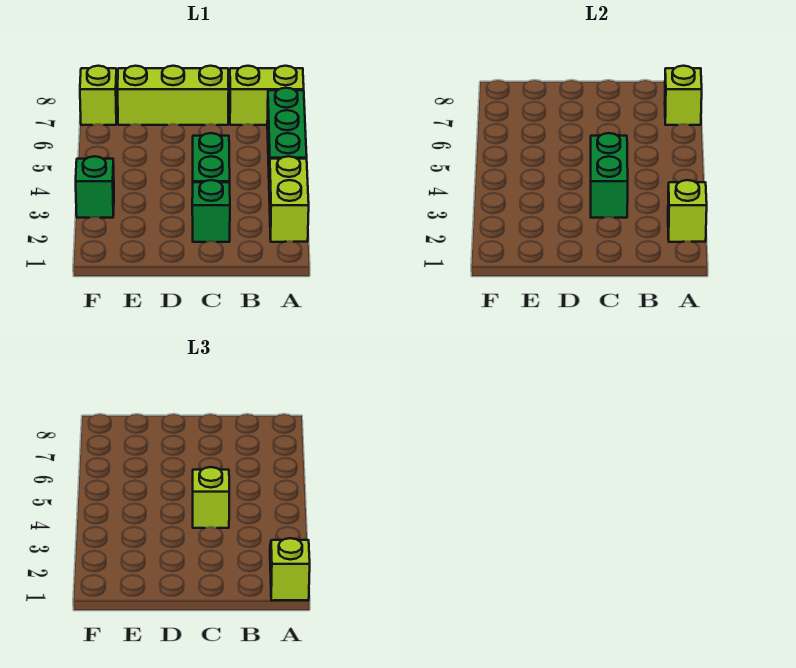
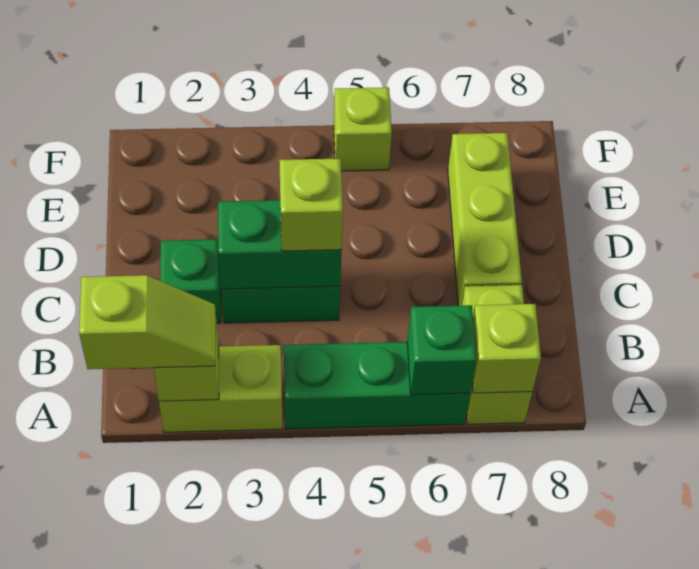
green brick F3 level 1 -> green brick A6 level 2
lime brick F7 level 1 -> lime brick F5 level 1

